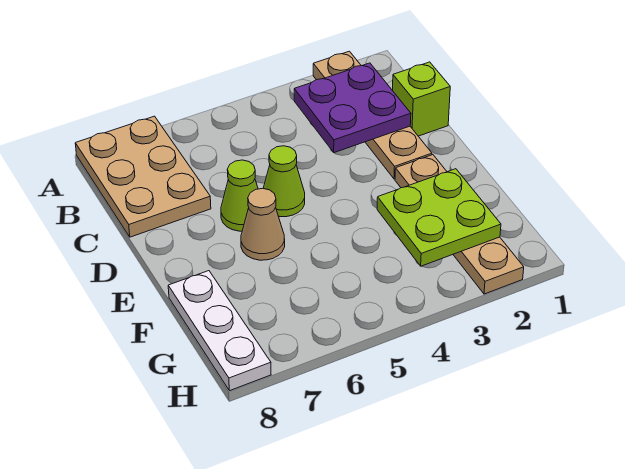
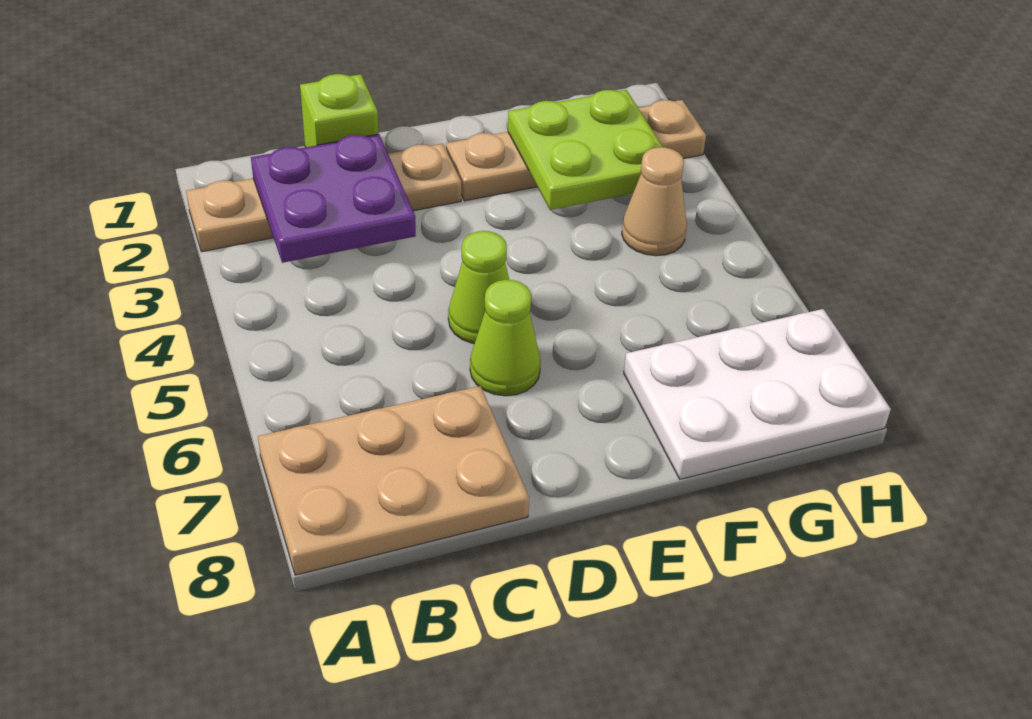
tan cone E6 level 1 -> tan cone G4 level 1
white plate F8:H8 level 1 -> white plate F7:H8 level 1

